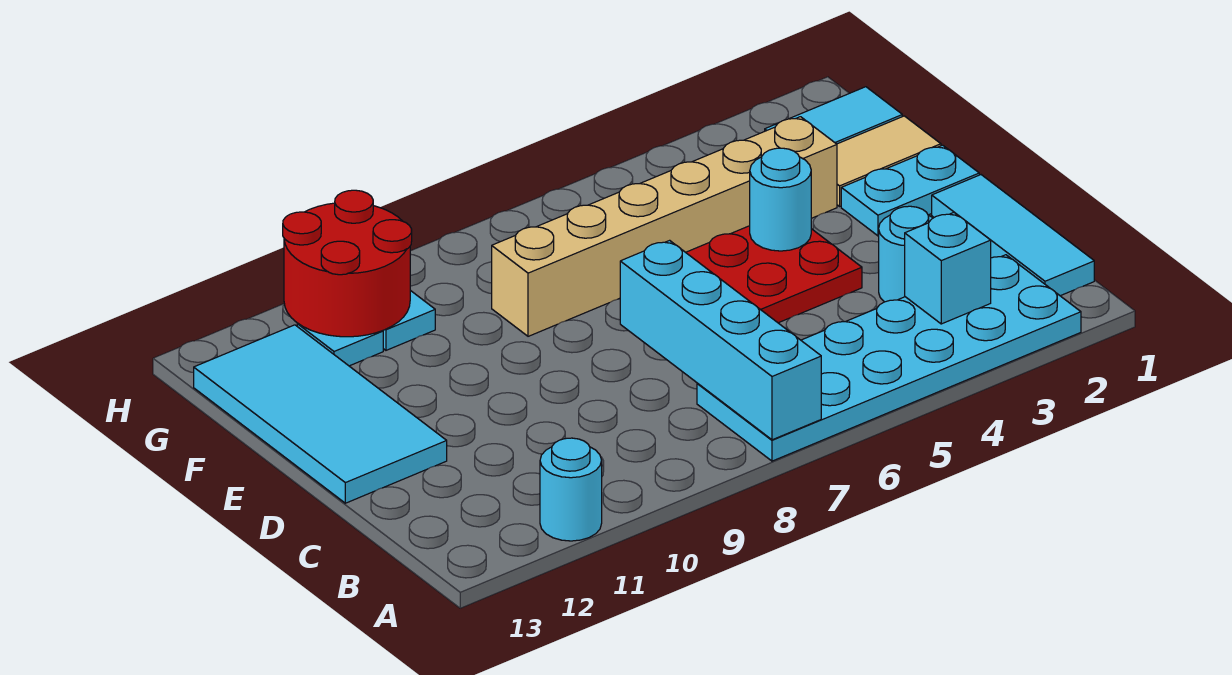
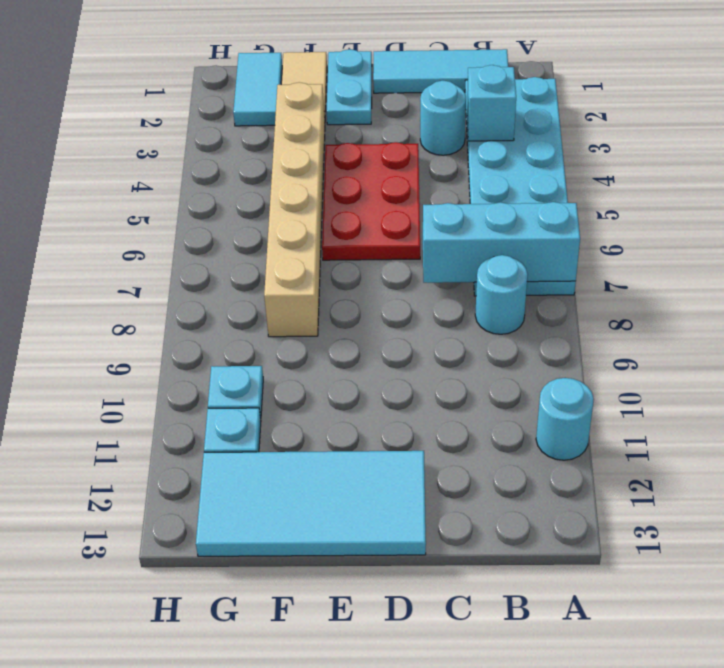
cyan brick A7:D7 level 2 -> cyan brick A7:C7 level 2
cyan round brick E4 level 2 -> cyan round brick B8 level 1
red round brick G10:H11 level 2 -> none

